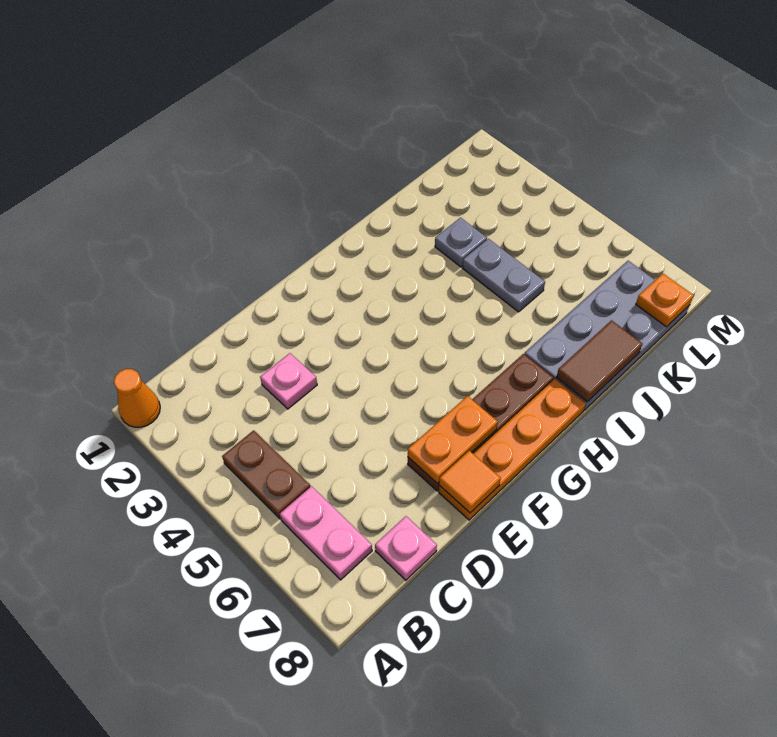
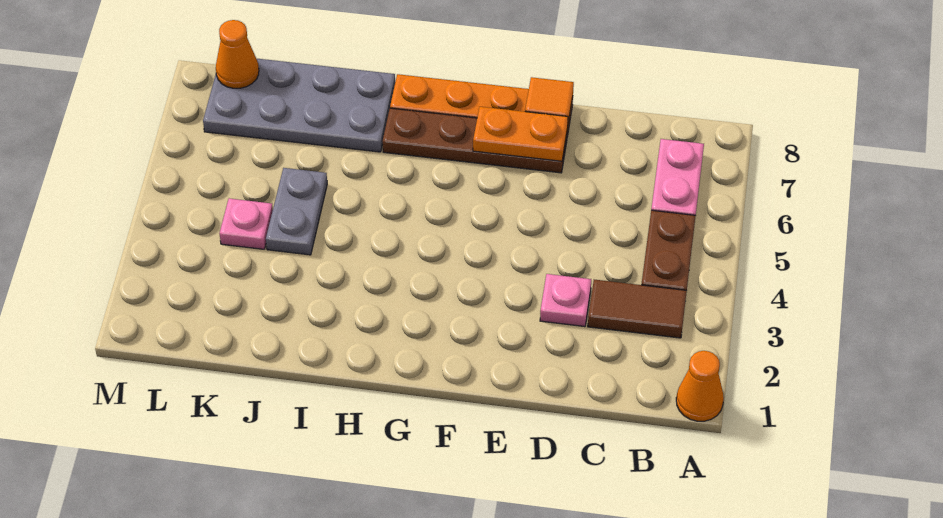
pink plate C8 level 1 -> pink plate K4 level 1
brown tile I8:J8 level 2 -> brown tile B3:C3 level 1
grey plate J3 level 1 -> none
orange plate L8 level 2 -> orange cone L8 level 2

